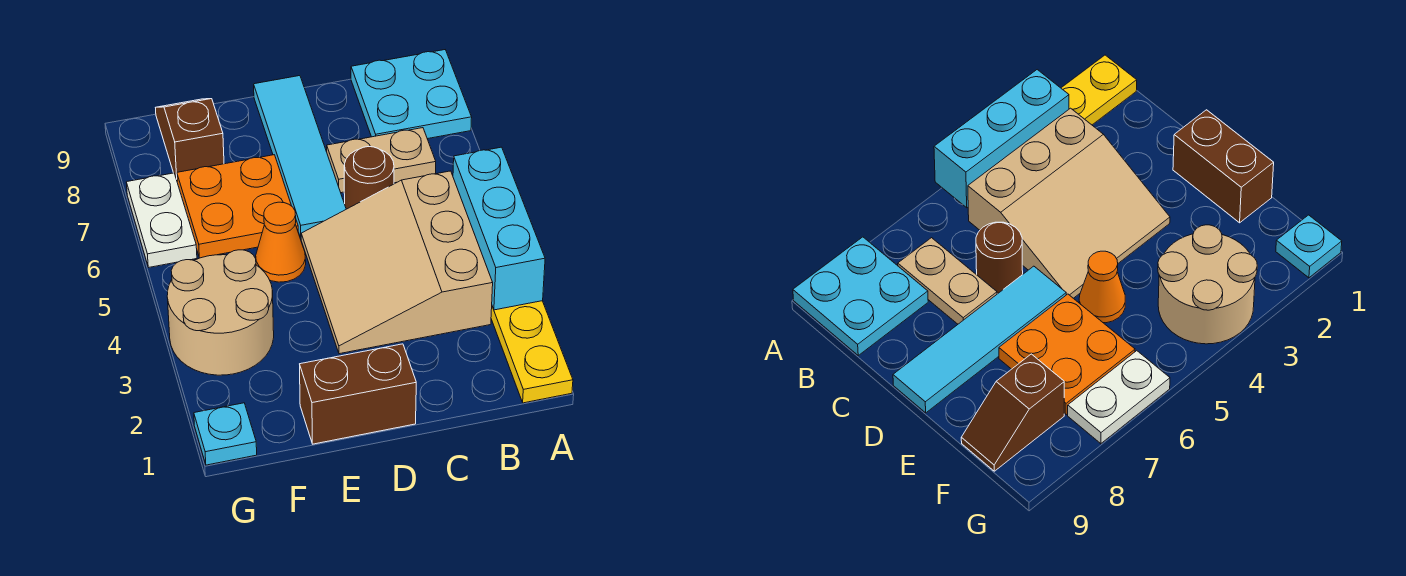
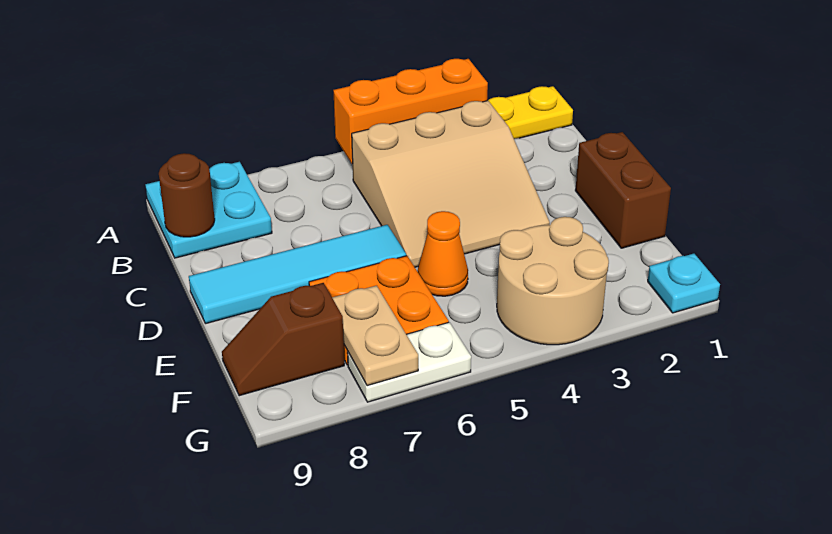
cyan brick A3:A5 level 2 -> orange brick A3:A5 level 2
tan plate B7:C7 level 1 -> tan plate F7:G7 level 2
brown round brick C6 level 1 -> brown round brick B9 level 2

